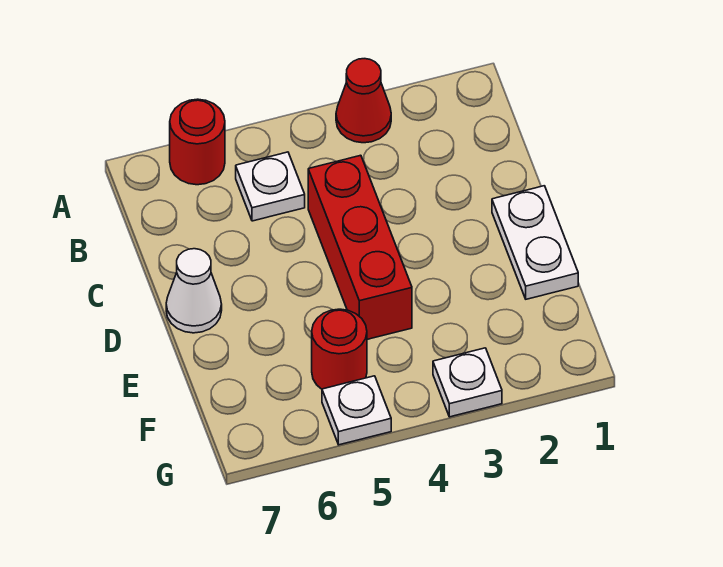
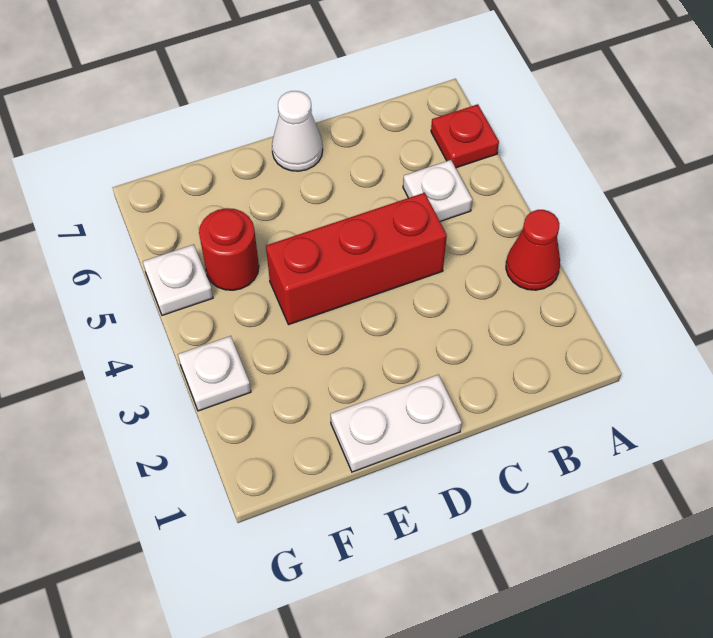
red round brick A6 level 1 -> red plate A6 level 1

